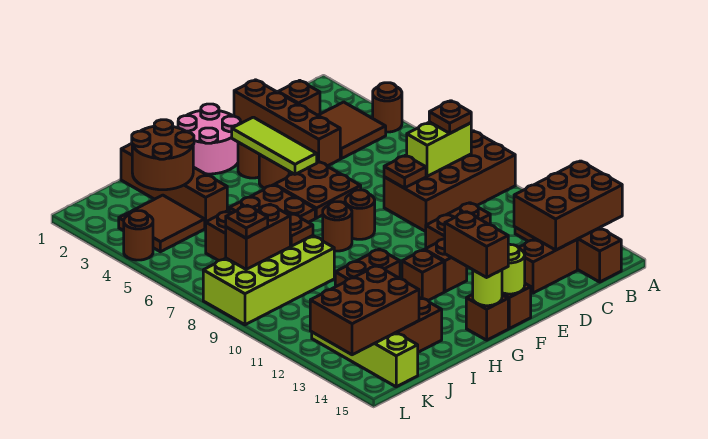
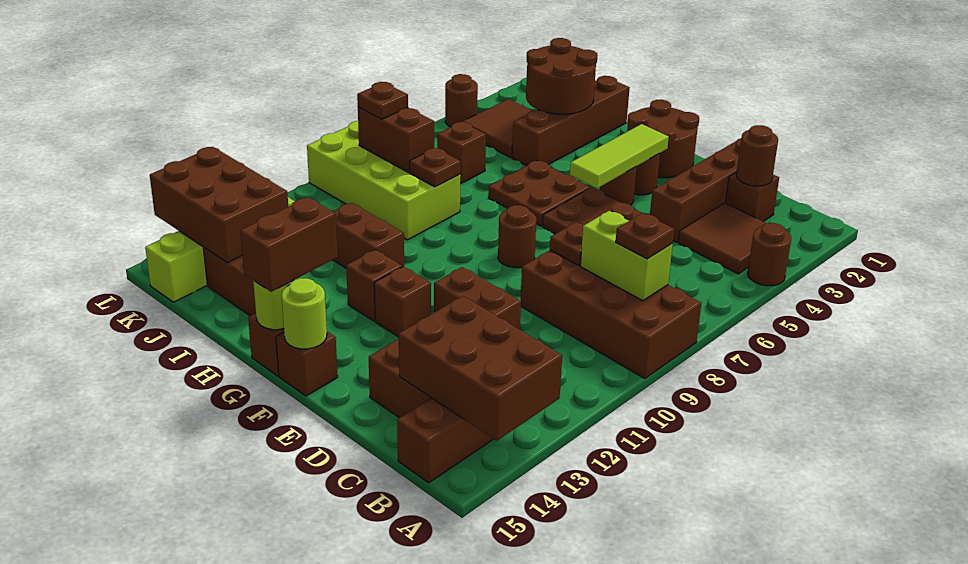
pink round brick F1:G2 level 1 -> brown round brick F1:G2 level 1
brown round brick G8 level 1 -> brown round brick C2 level 2

